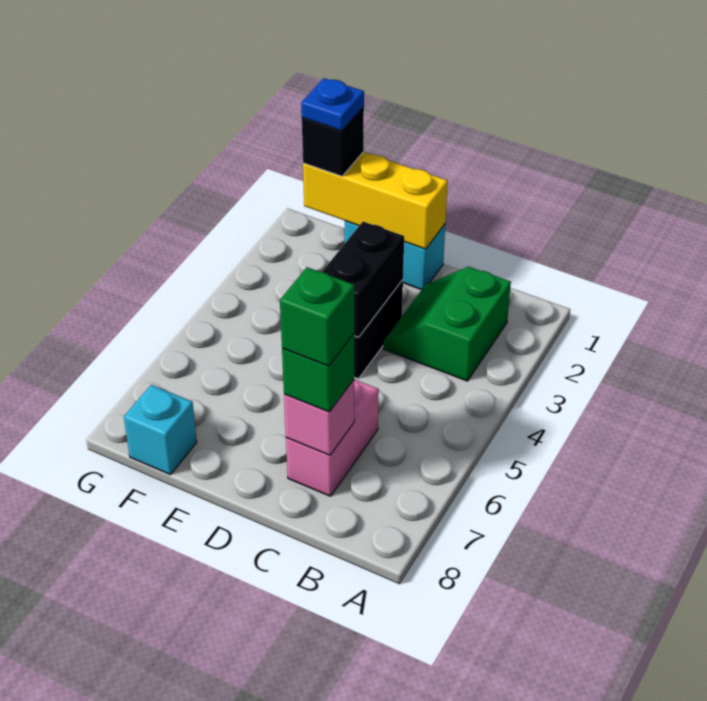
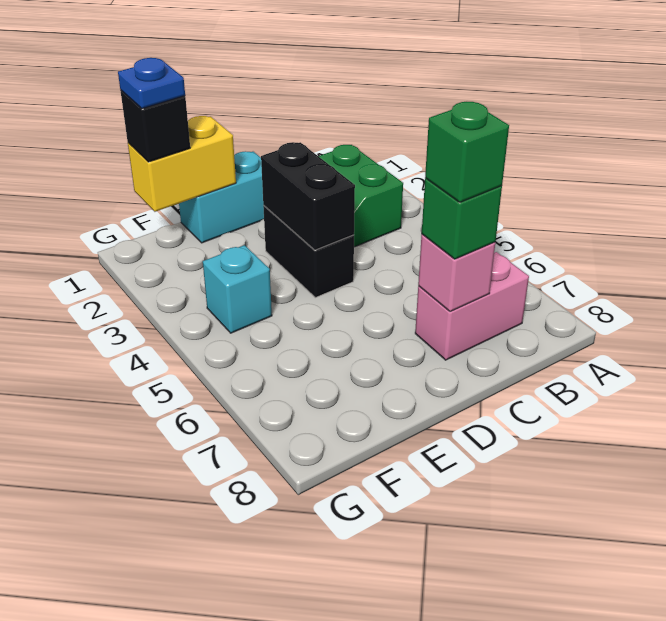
pink brick C6:C7 level 1 -> pink brick B7:C7 level 1
yellow brick D1:F1 level 2 -> yellow brick E1:F1 level 2
cyan brick F8 level 1 -> cyan brick F4 level 1

